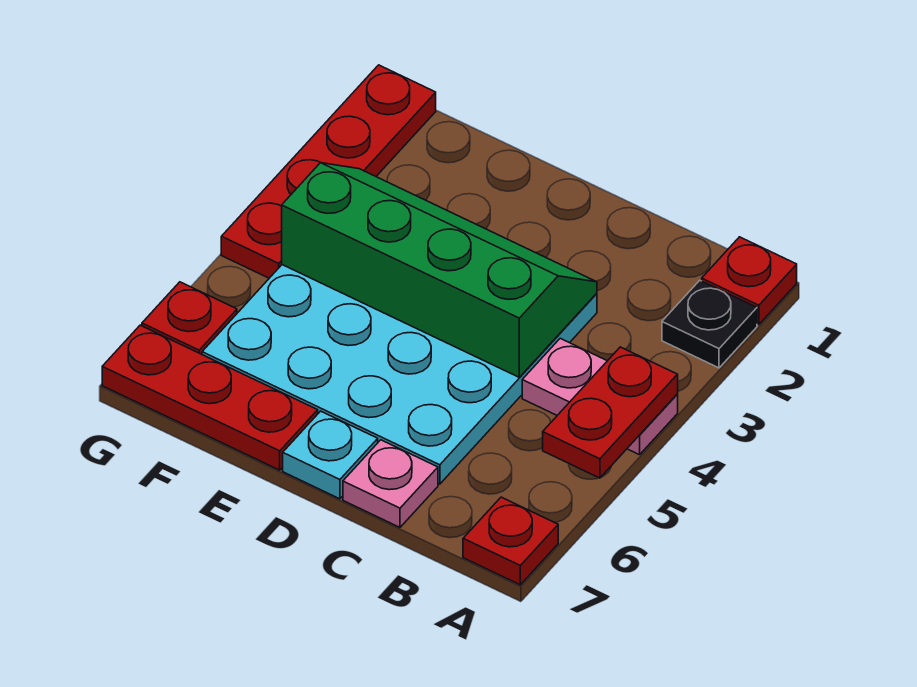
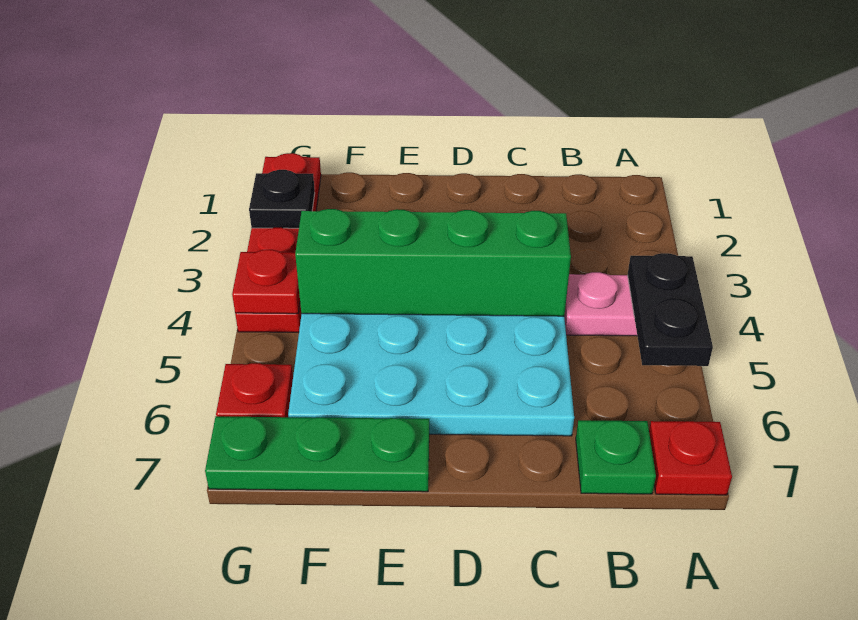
red plate A1 level 1 -> red plate G4 level 2
black plate A2 level 1 -> black plate G2 level 2
red plate A4:A5 level 2 -> black plate A4:A5 level 2
none -> green plate B7 level 1
pink plate C7 level 1 -> none
cyan plate D7 level 1 -> none
red plate E7:G7 level 1 -> green plate E7:G7 level 1

